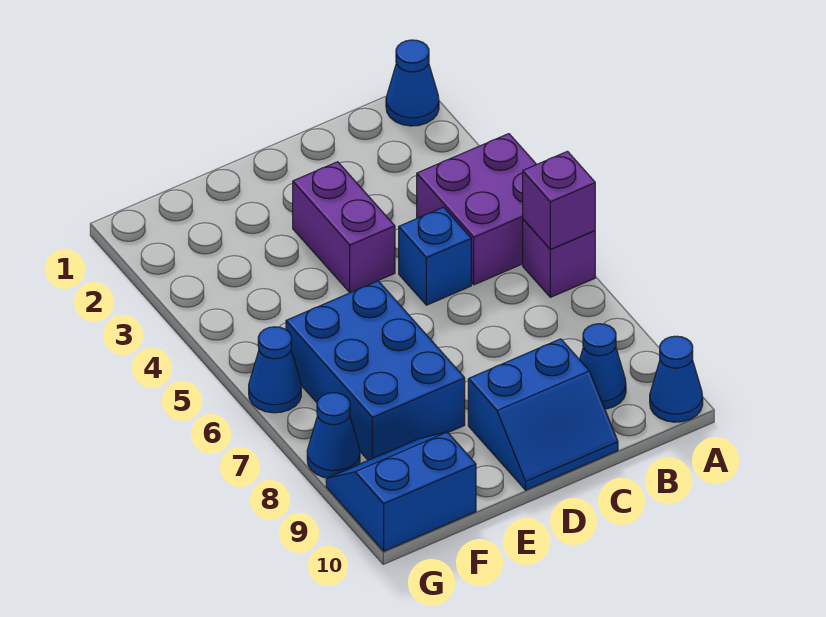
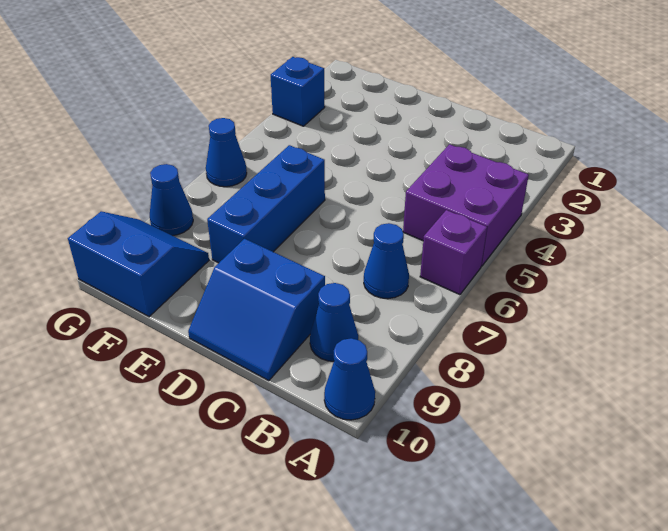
blue cone A1 level 1 -> blue cone B7 level 1
purple brick A6 level 2 -> none
blue brick C5 level 1 -> blue brick G3 level 1
purple brick D3:D4 level 1 -> none
blue brick E6:F8 level 1 -> blue brick E6:E8 level 1

